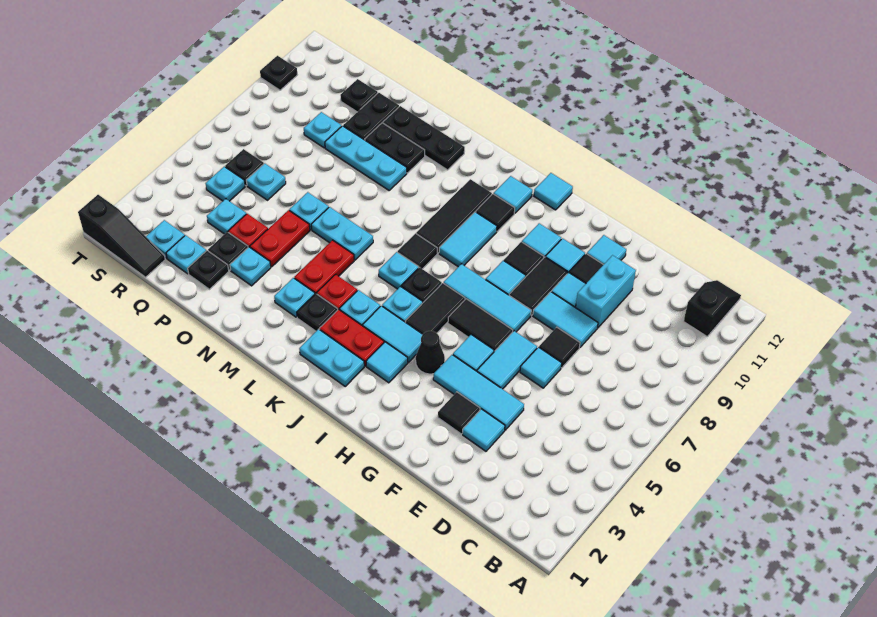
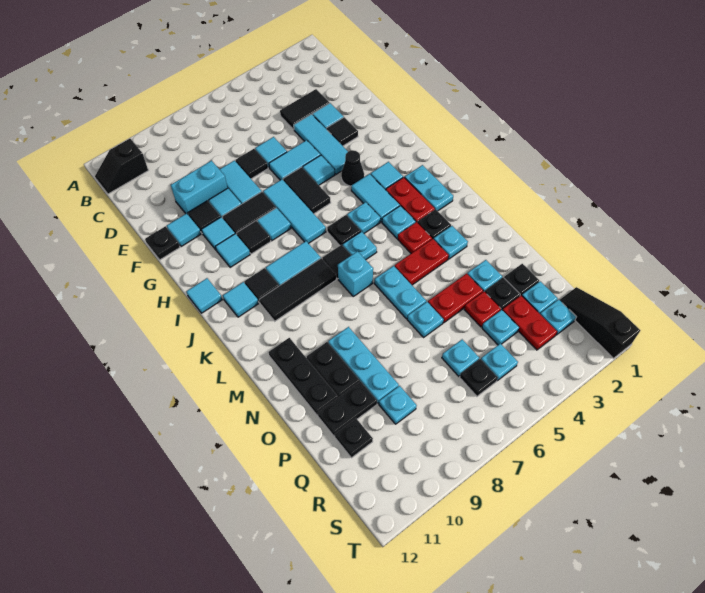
black tile I5:I6 level 1 -> black tile D3:D4 level 1
none -> cyan brick L7 level 1
none -> red plate Q3:R3 level 1
black plate T10 level 1 -> black plate F12 level 1

